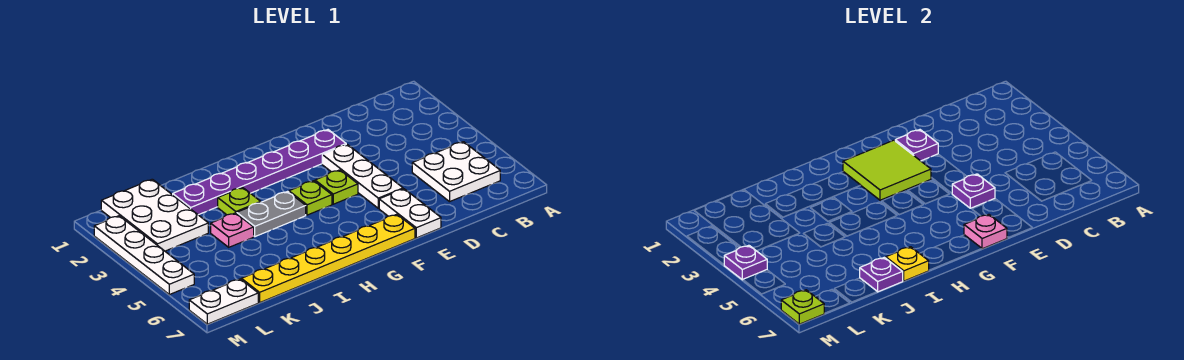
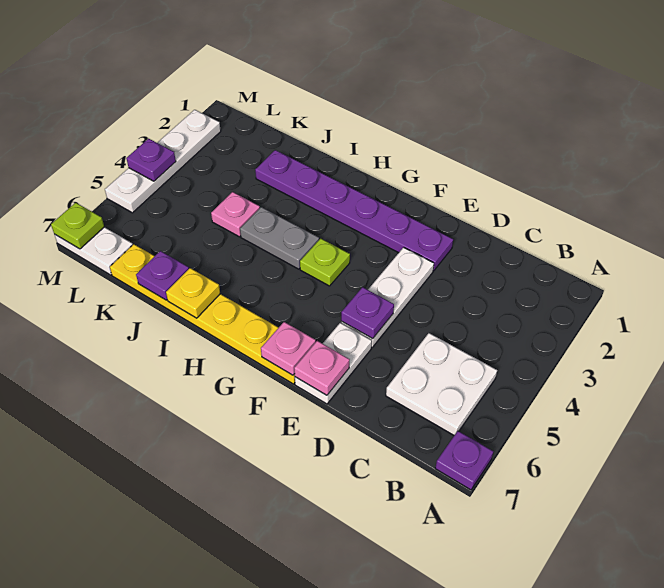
purple plate E2 level 2 -> purple plate A7 level 1
none -> pink plate E7 level 2
lime tile F2:G3 level 2 -> none
lime plate F4 level 1 -> none
lime plate I3 level 1 -> none
white plate K1:L3 level 1 -> none

